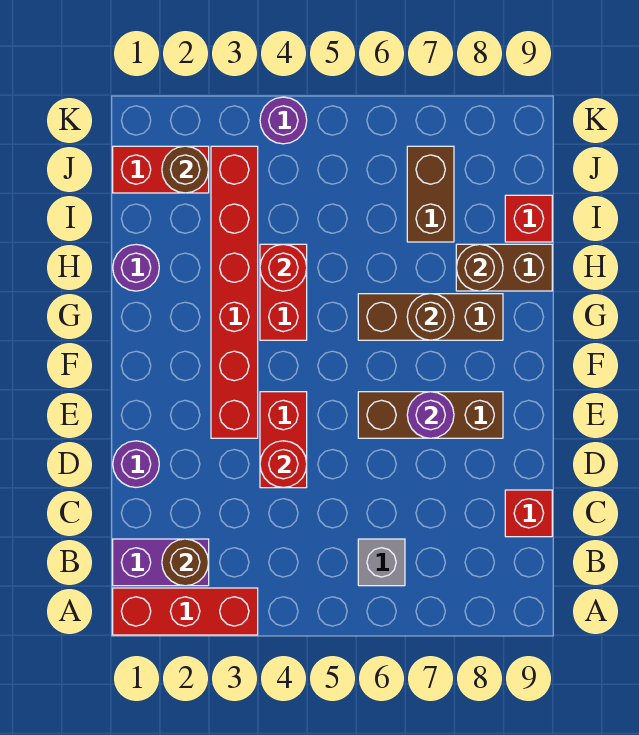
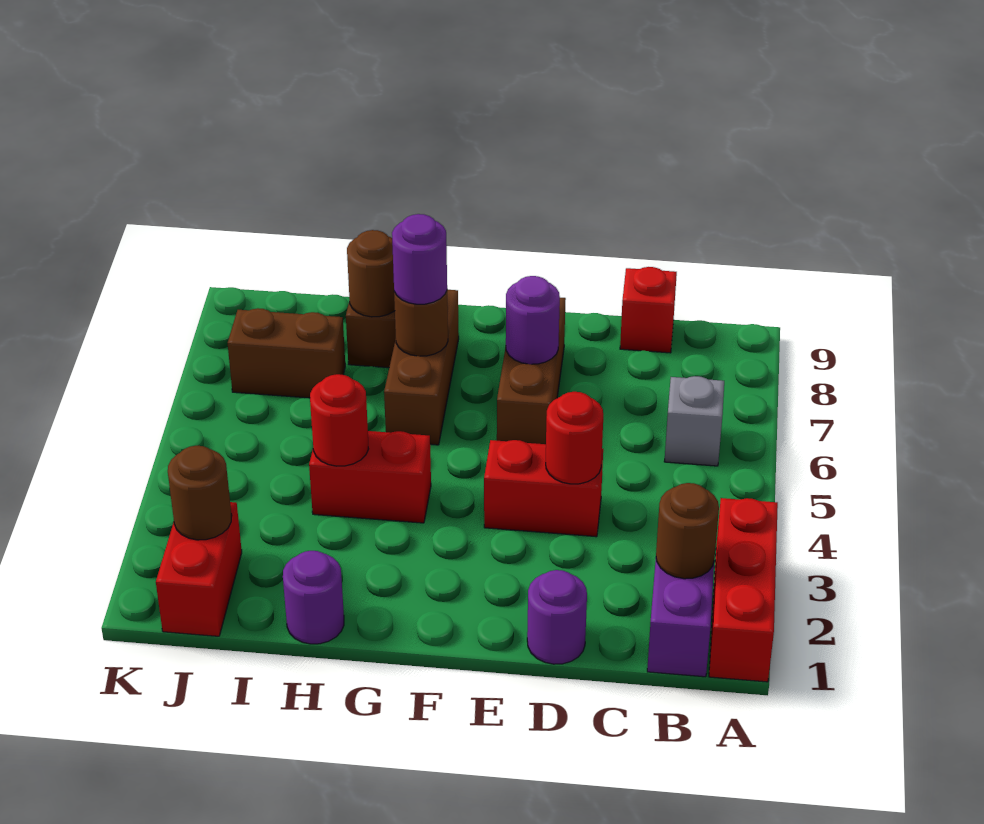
red brick E3:J3 level 1 -> none
red brick I9 level 1 -> none
purple round brick K4 level 1 -> purple round brick G7 level 3

